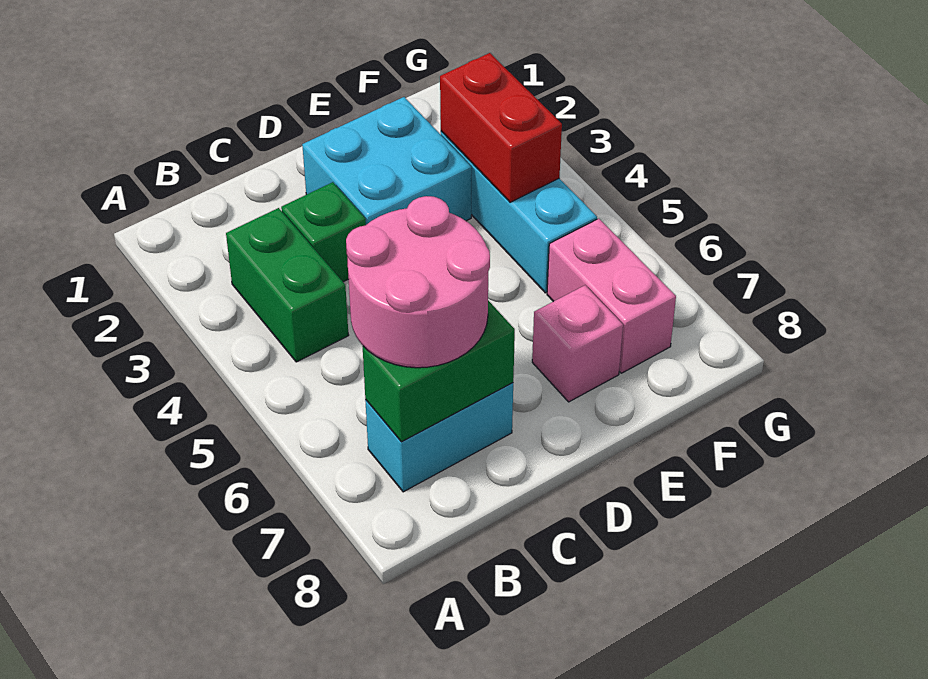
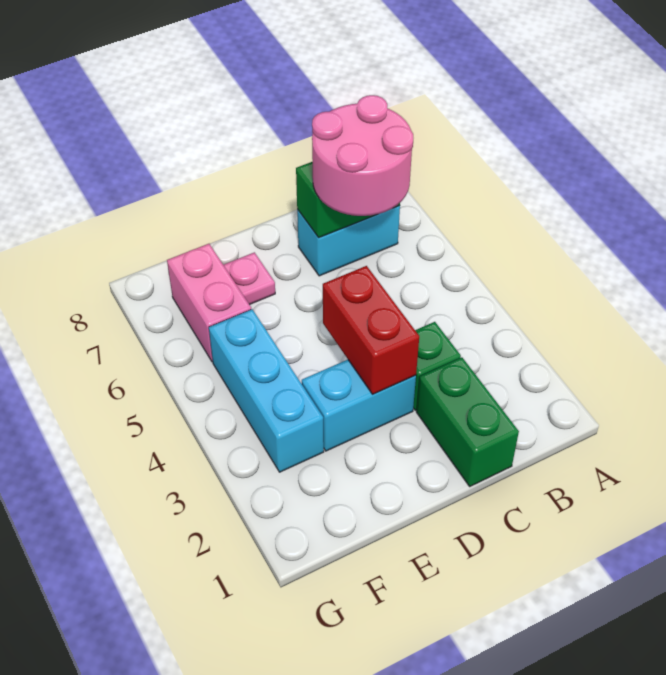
green brick B3:B4 level 1 -> green brick C1:C2 level 1
cyan brick D2:E3 level 1 -> cyan brick D3:E3 level 1
pink brick E7 level 1 -> pink plate E7 level 1
red brick F3:F4 level 2 -> red brick D3:D4 level 2

